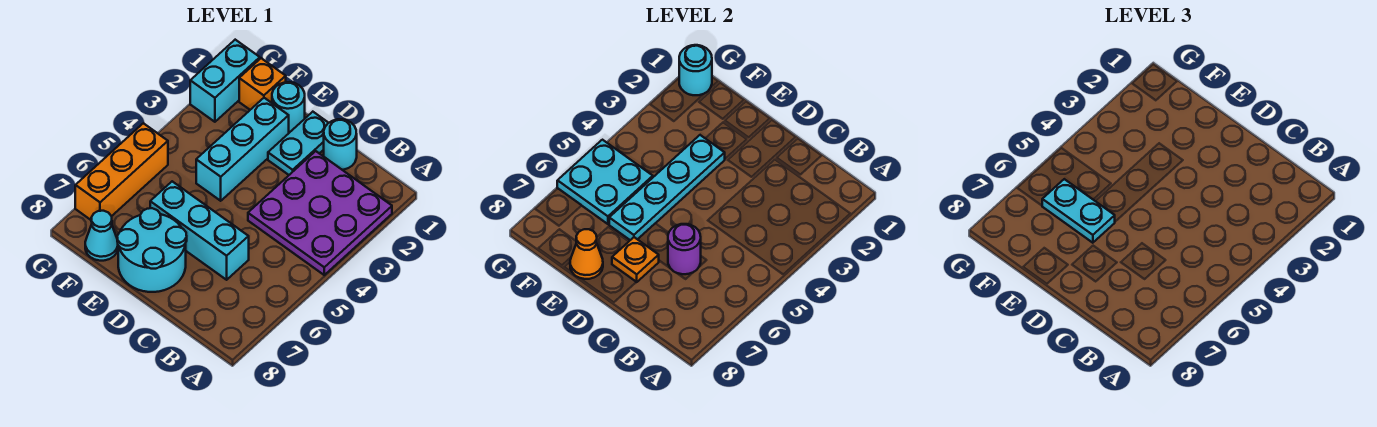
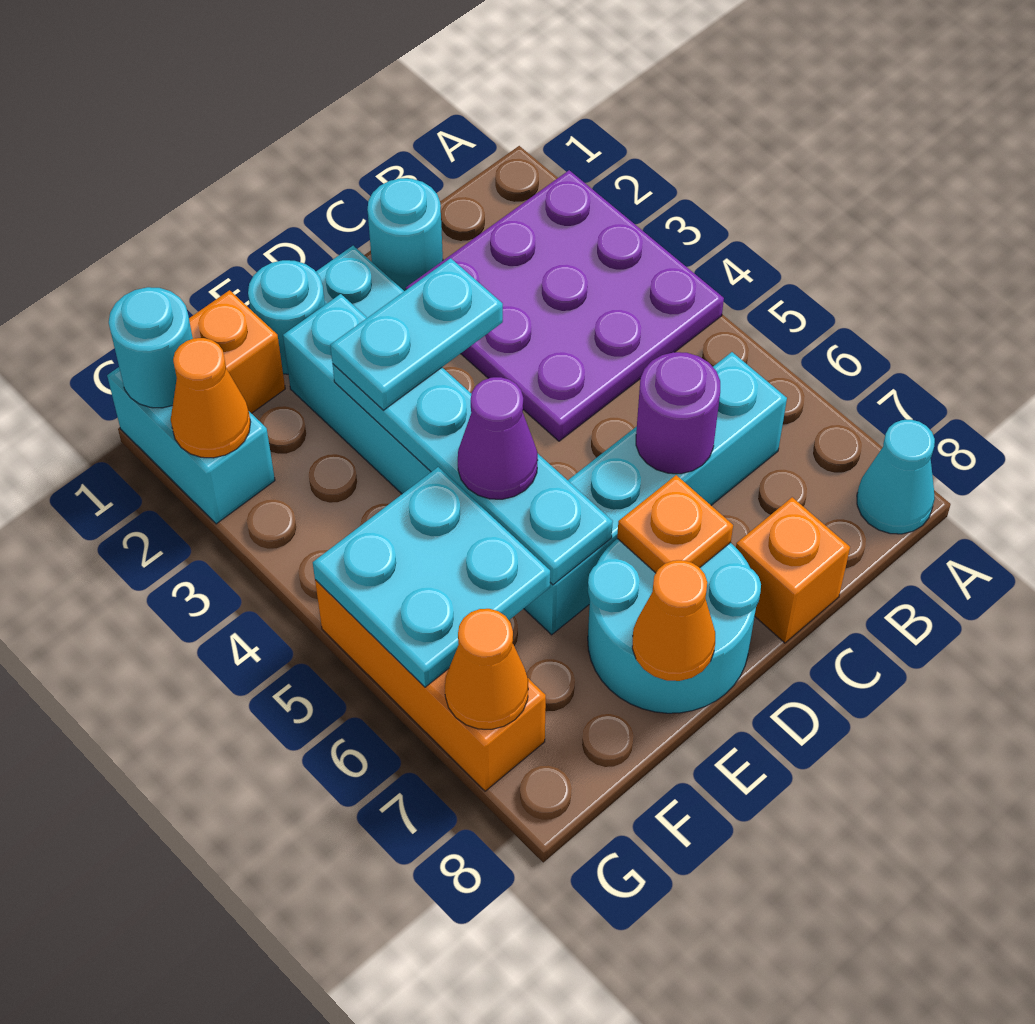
cyan brick C6:E6 level 1 -> cyan brick B6:E6 level 1
none -> orange brick C8 level 1
none -> purple cone E5 level 3
cyan plate E6:F6 level 3 -> cyan plate D3:E3 level 3
cyan cone F8 level 1 -> cyan cone A8 level 1
none -> orange cone G2 level 2
none -> orange cone G7 level 2

